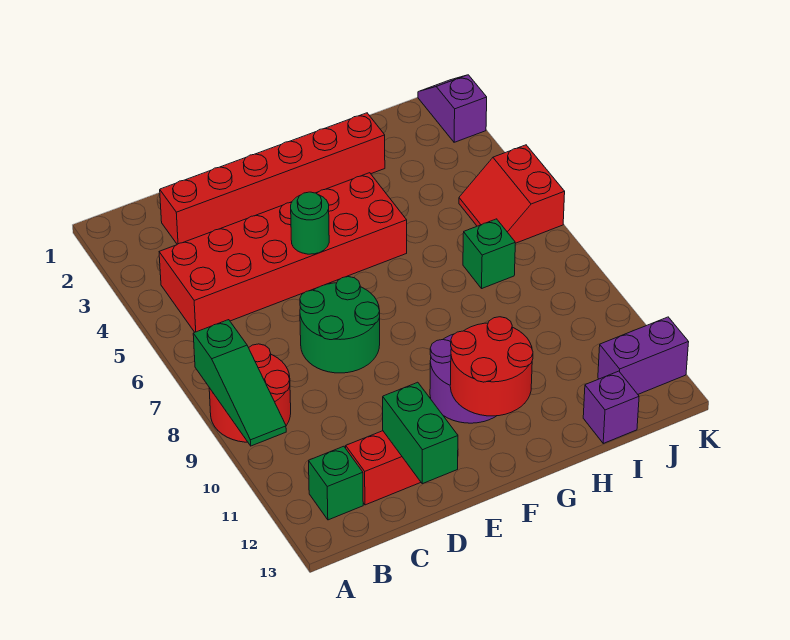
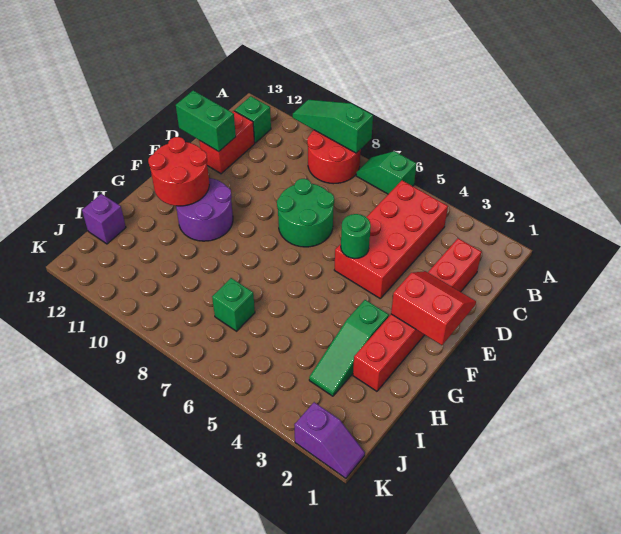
none -> green slope A6:A7 level 1 top 6
red brick B4:G5 level 1 -> red brick B4:E5 level 1
none -> green slope G3:I3 level 1 top G
red slope J5:K6 level 1 top K -> red slope E1:F2 level 2 top F
purple brick J12:K12 level 1 -> none

